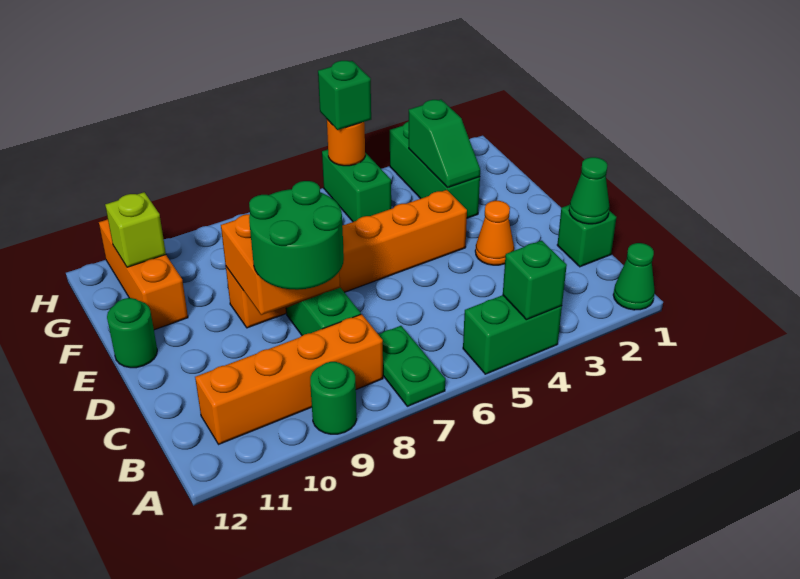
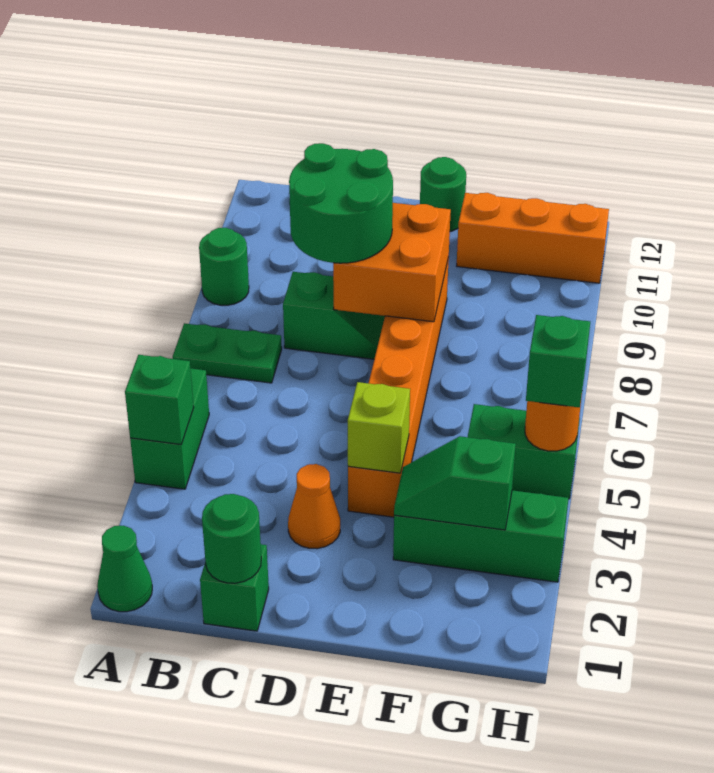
orange brick B8:B11 level 1 -> none
green cone C1 level 2 -> green round brick C1 level 2
lime brick G11 level 2 -> lime brick E4 level 2

